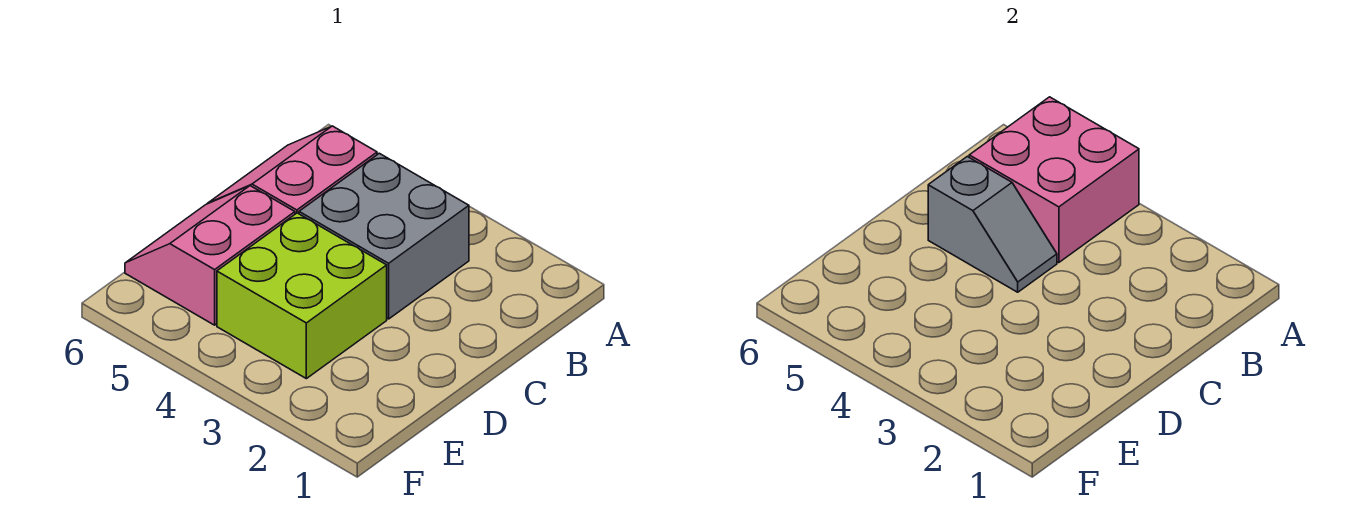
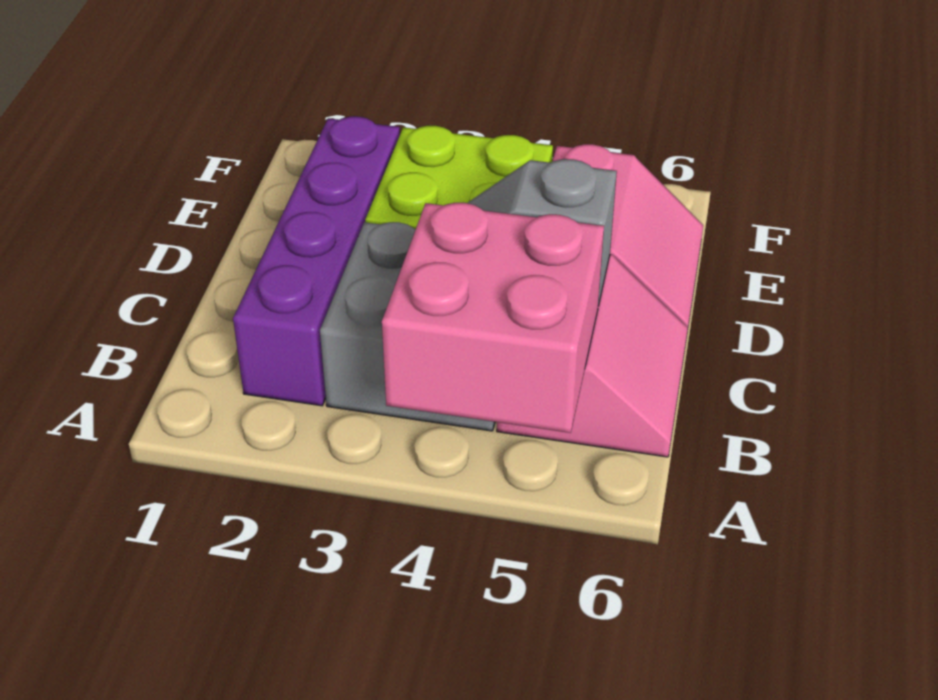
none -> purple brick B2:E2 level 1

